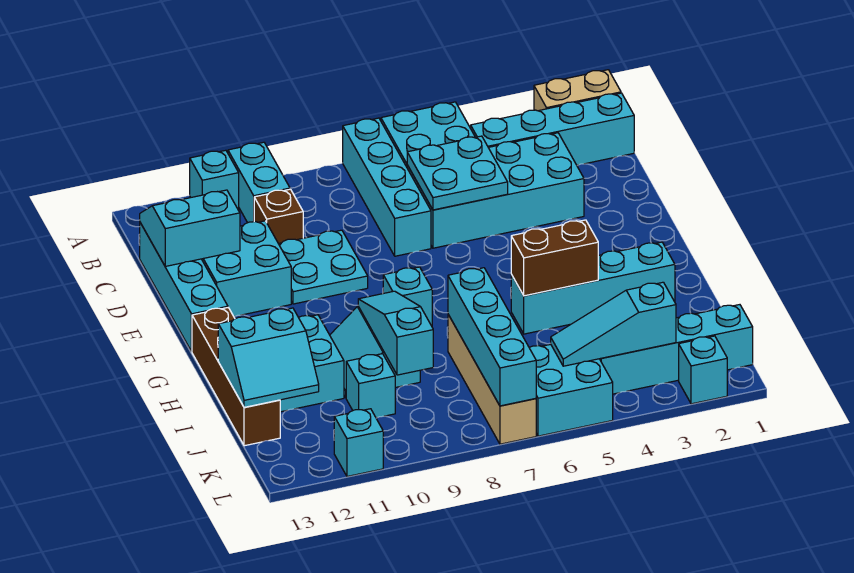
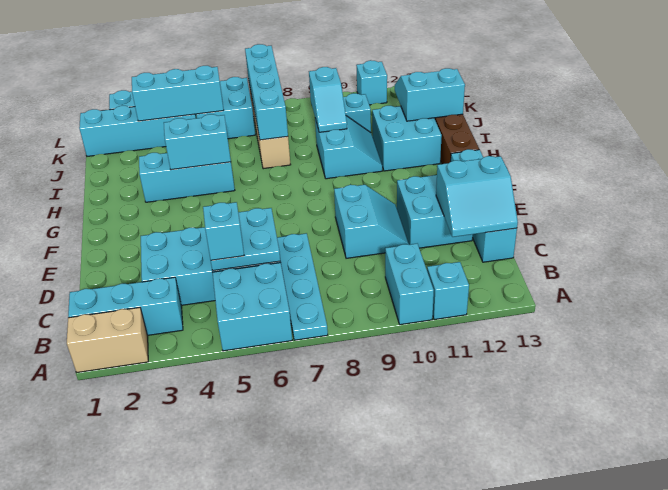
cyan brick A7:D7 level 1 -> cyan plate A7:D7 level 1
cyan brick B1:B4 level 1 -> cyan brick B1:B3 level 1
brown brick C10 level 1 -> none
cyan plate D9:E10 level 1 -> cyan slope D9:E10 level 1 top 9
cyan brick G8 level 1 -> cyan brick C5 level 3
cyan brick H2:H5 level 1 -> cyan brick H3:H5 level 1
brown brick H4:H5 level 2 -> cyan brick H4:H5 level 2
cyan slope H9:J9 level 2 top J -> cyan slope I9:J9 level 2 top J
cyan slope K3:K5 level 2 top 3 -> cyan brick K3:K5 level 2

